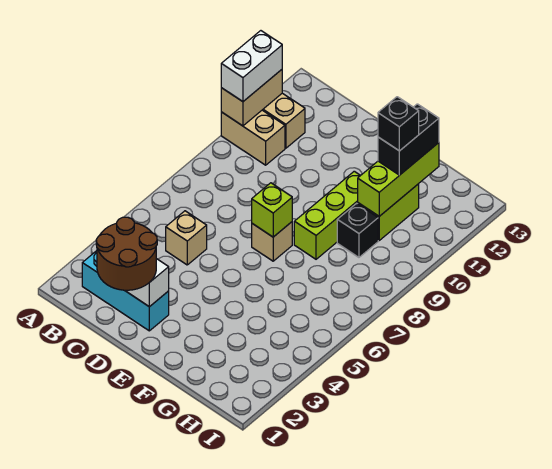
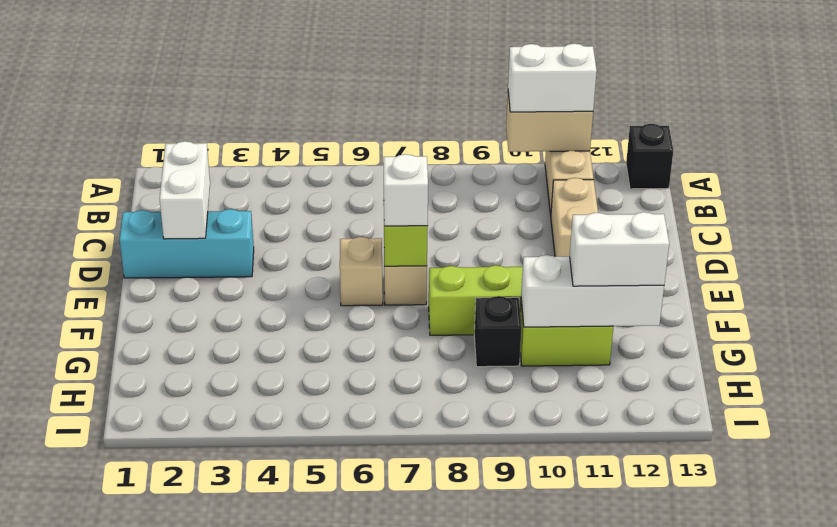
tan brick A10:B10 level 1 -> tan brick C11:D11 level 1
cyan brick B2:D2 level 1 -> cyan brick D1:D3 level 1
brown round brick C1:D2 level 3 -> none
tan brick C5 level 1 -> tan brick E6 level 1
none -> white brick E7 level 3
lime brick G10:G12 level 2 -> white brick G10:G12 level 2
black brick G11:G12 level 3 -> white brick G11:G12 level 3
black brick G11 level 4 -> black brick A13 level 1

